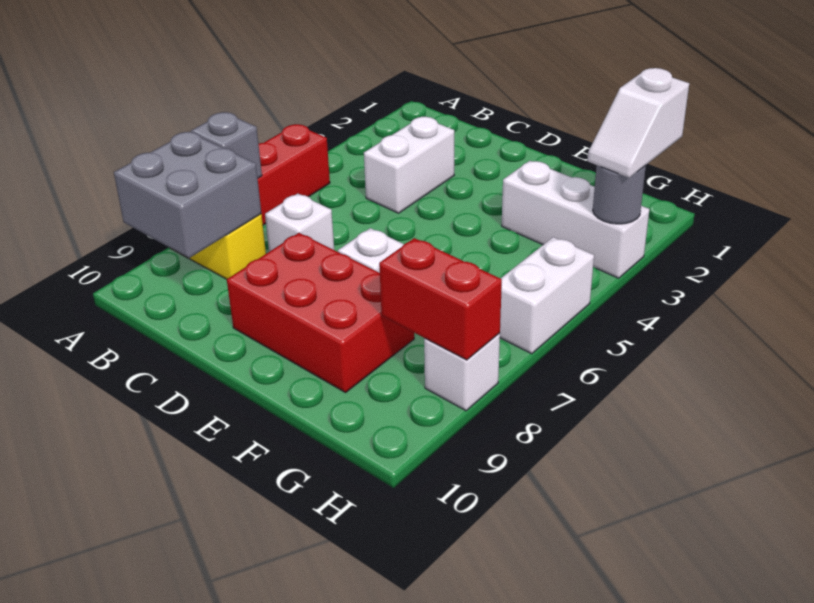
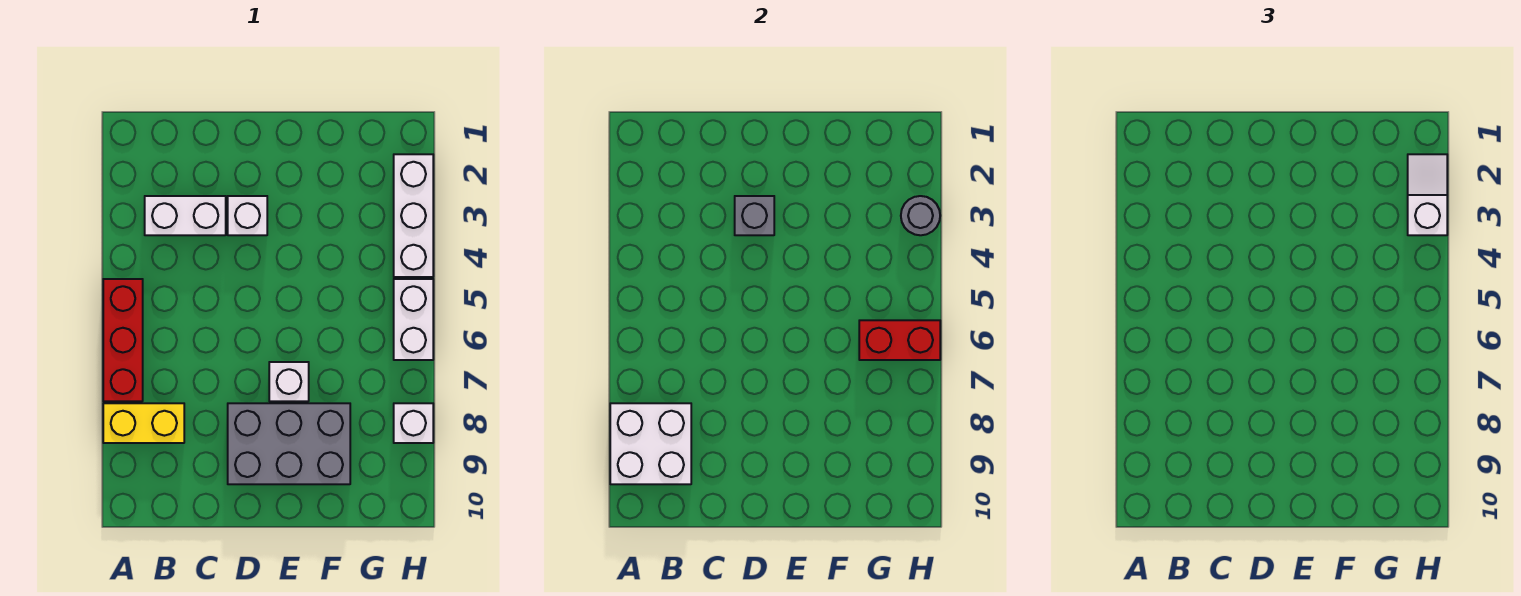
grey brick A7 level 2 -> grey brick D3 level 2
grey brick A8:B9 level 2 -> white brick A8:B9 level 2
white brick C3:C4 level 1 -> white brick B3:C3 level 1
white brick C7 level 1 -> white brick D3 level 1
red brick D8:F9 level 1 -> grey brick D8:F9 level 1
white brick F3:H3 level 1 -> white brick H2:H4 level 1
red brick G8:H8 level 2 -> red brick G6:H6 level 2
white slope H2:H3 level 3 top 2 -> white slope H2:H3 level 3 top 3

